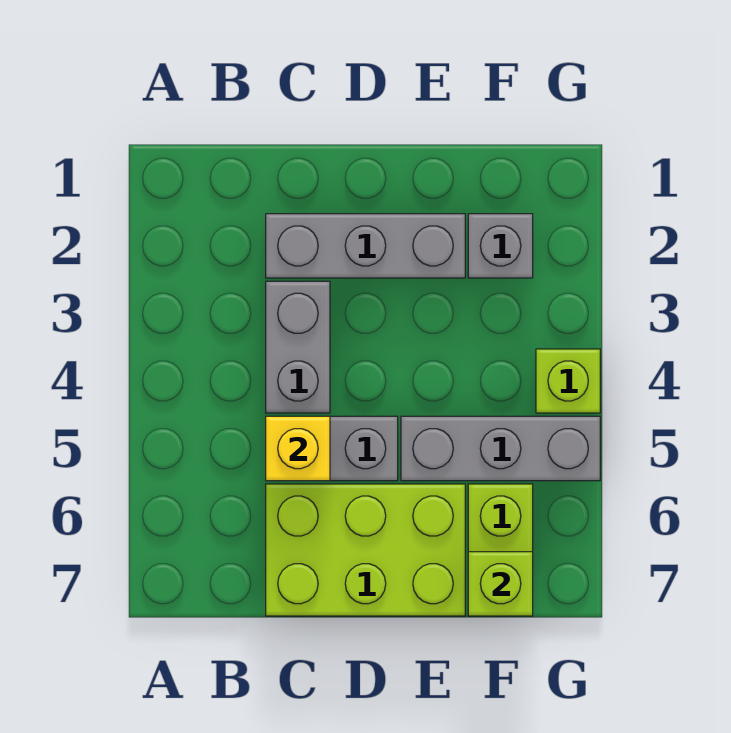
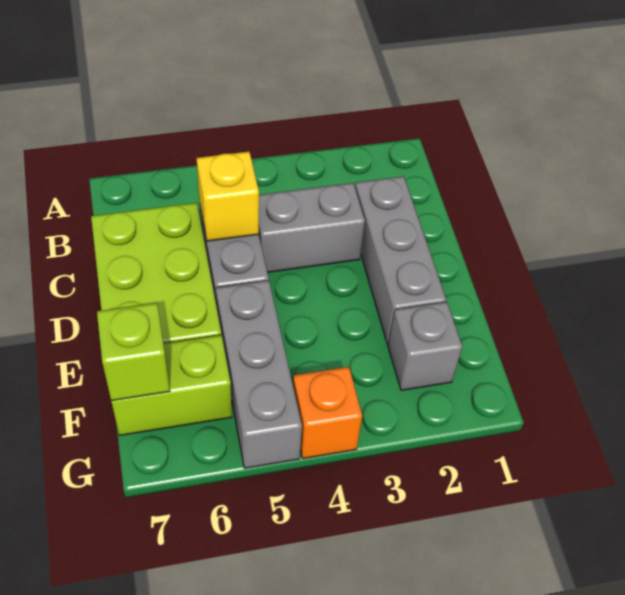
lime brick G4 level 1 -> orange brick G4 level 1

